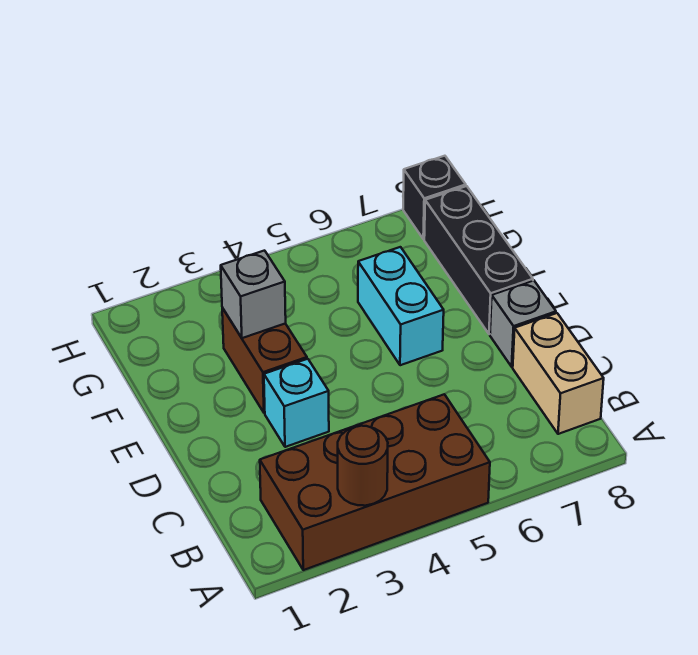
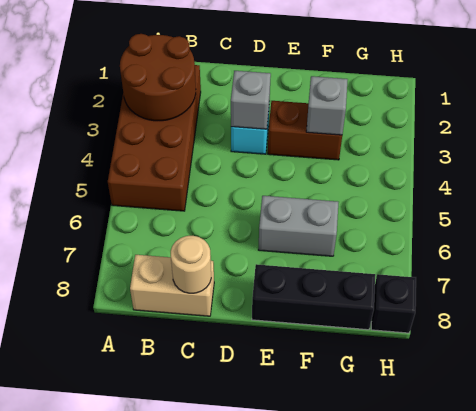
brown round brick A3 level 2 -> brown round brick A2:B3 level 2
none -> tan round brick C8 level 2
grey brick D8 level 1 -> grey brick D3 level 2
cyan brick E6:F6 level 1 -> grey brick E6:F6 level 1

